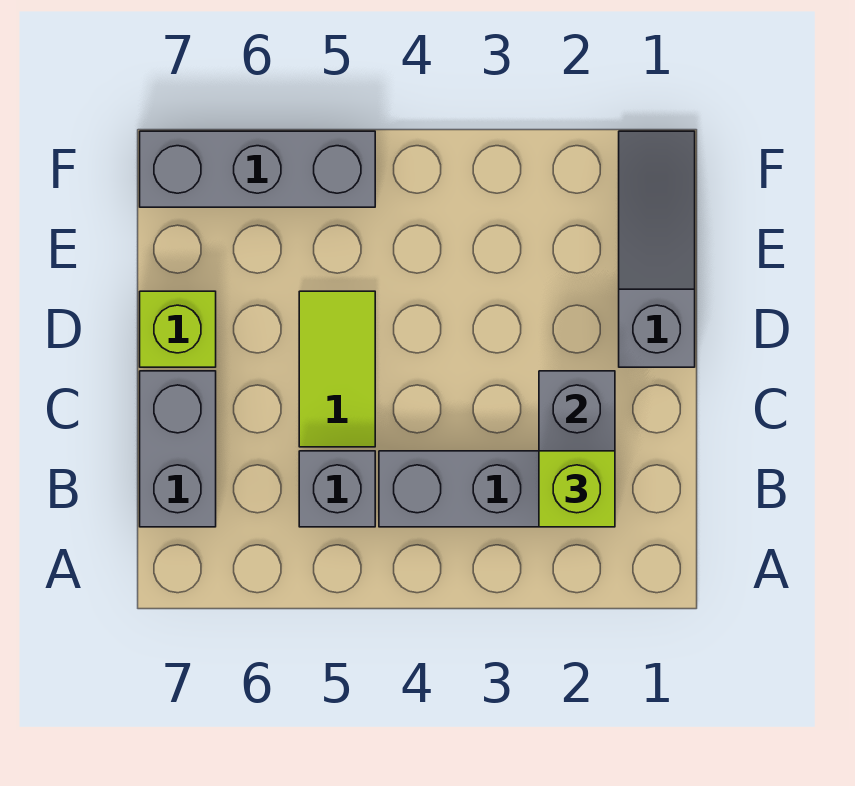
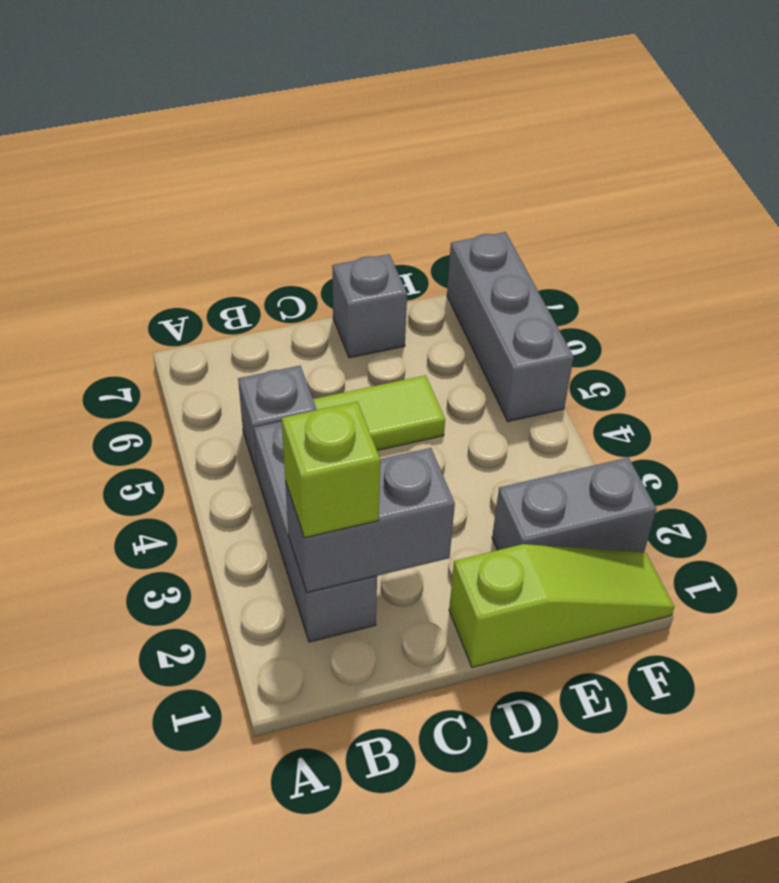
grey brick B7:C7 level 1 -> grey brick E2:F2 level 1
grey slope D1:F1 level 1 top D -> lime slope D1:F1 level 1 top D
lime brick D7 level 1 -> grey brick D7 level 1

